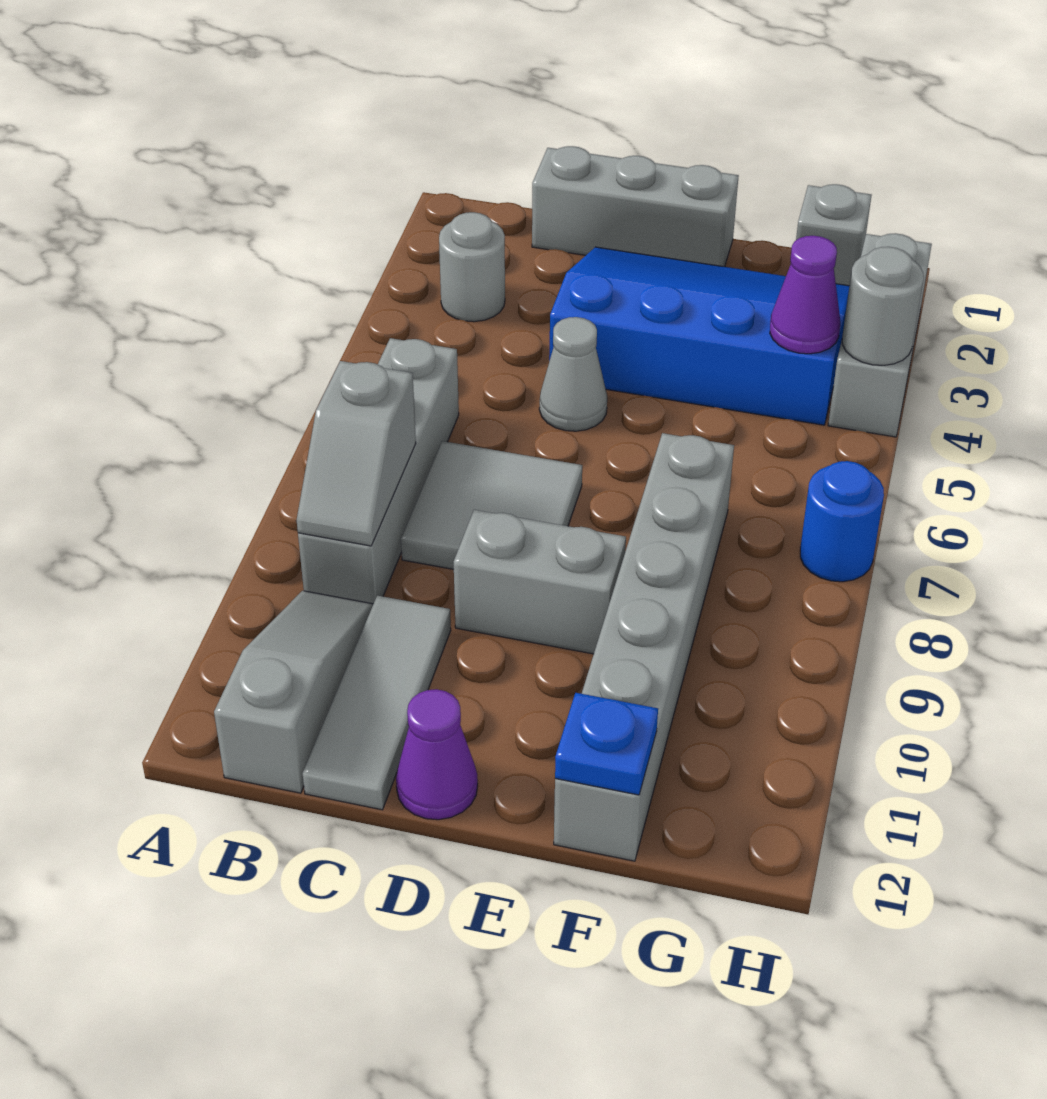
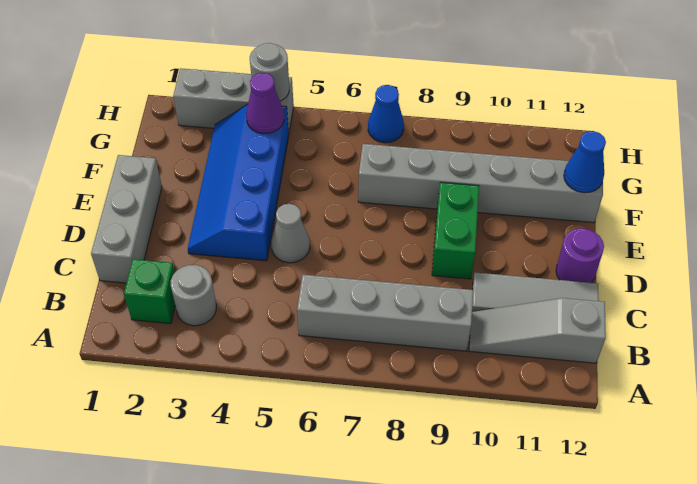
none -> green brick B2 level 1
grey slope B8:B9 level 2 top 8 -> none
grey tile C7:D8 level 1 -> none
blue slope D2:G4 level 1 top 4 -> blue slope D3:G4 level 1 top 4
grey brick D9:E9 level 1 -> green brick D9:E9 level 1
purple cone D12 level 1 -> purple round brick D12 level 1
blue plate F12 level 2 -> blue cone F12 level 2
grey brick G1 level 1 -> none
blue round brick H7 level 1 -> blue cone H7 level 1

